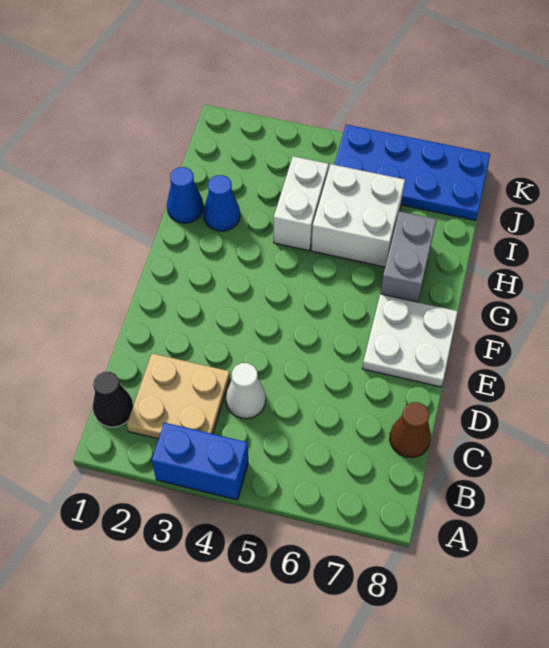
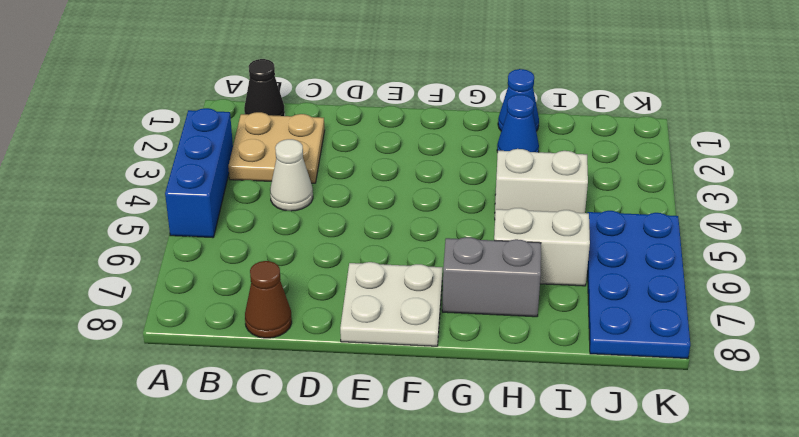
blue brick A3:A4 level 1 -> blue brick A3:A5 level 1
white brick H5:I6 level 1 -> white brick H6:I6 level 1

